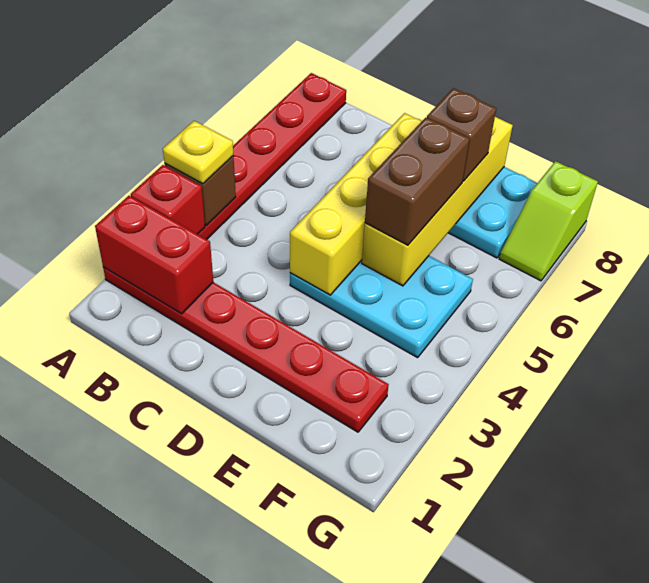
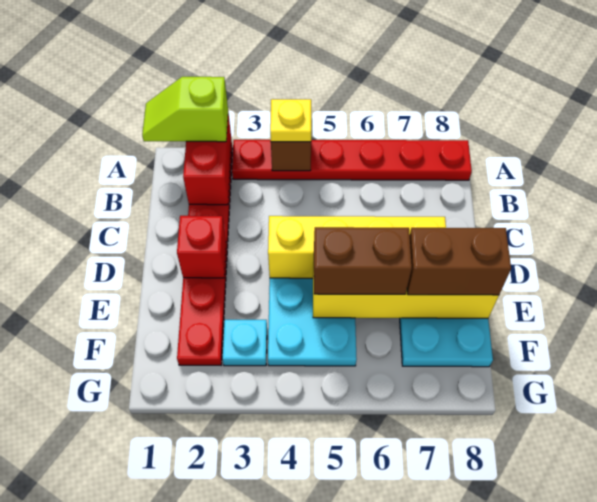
red brick A3 level 2 -> red brick D2 level 2
brown brick E7 level 3 -> brown brick E7:E8 level 3
none -> cyan plate F3 level 1
lime slope G7:G8 level 1 top 8 -> lime slope A1:A2 level 3 top 2

